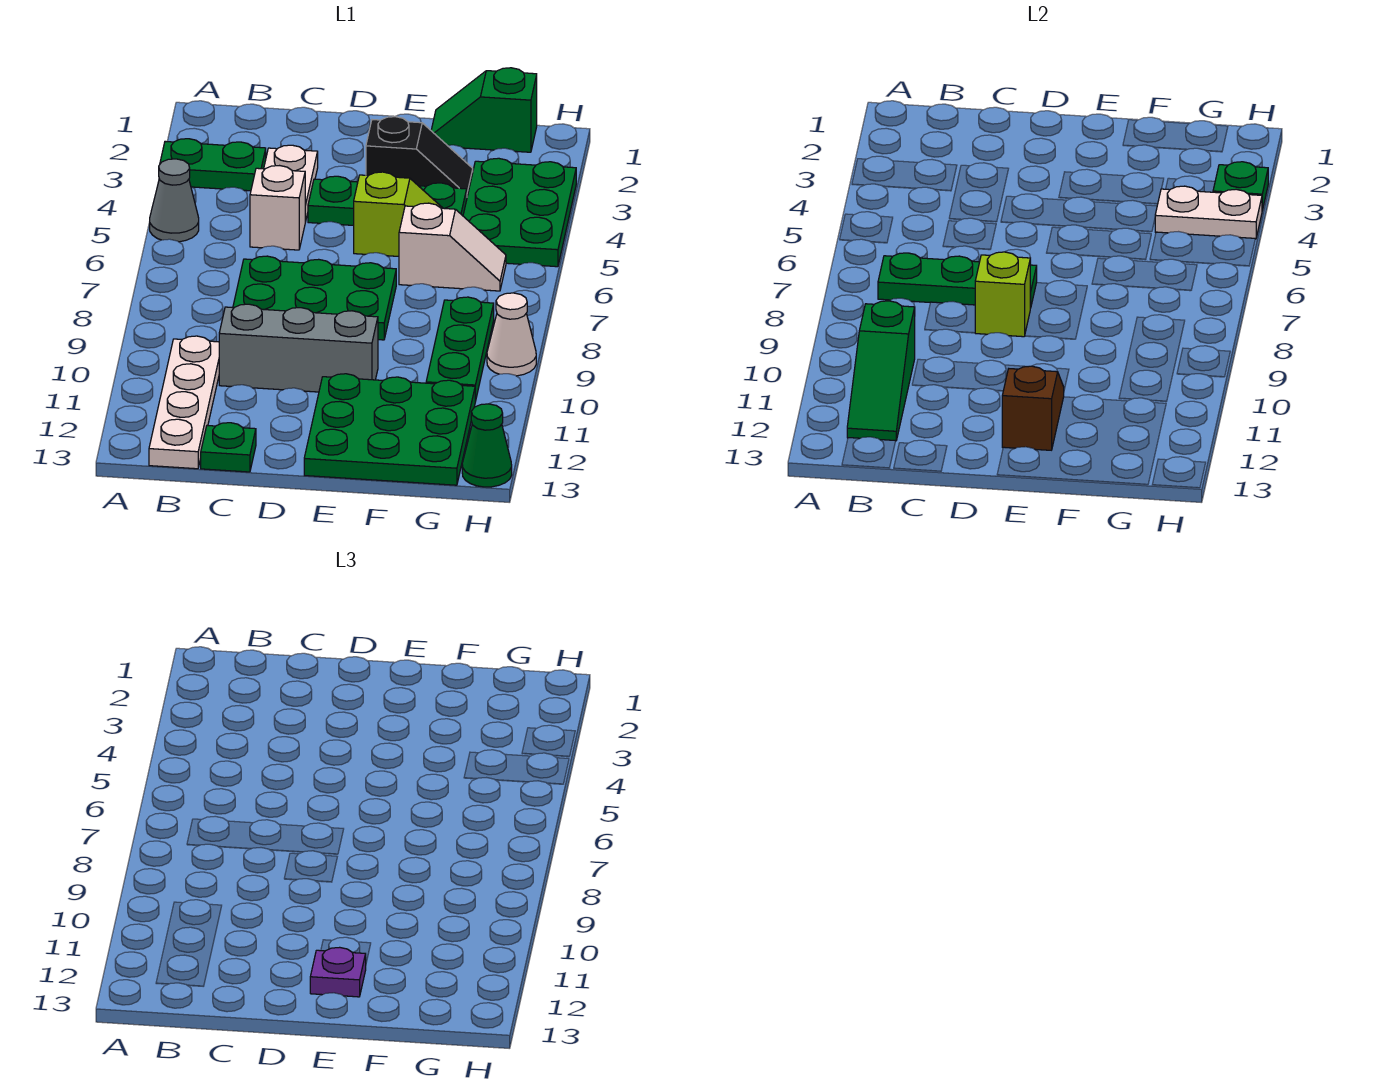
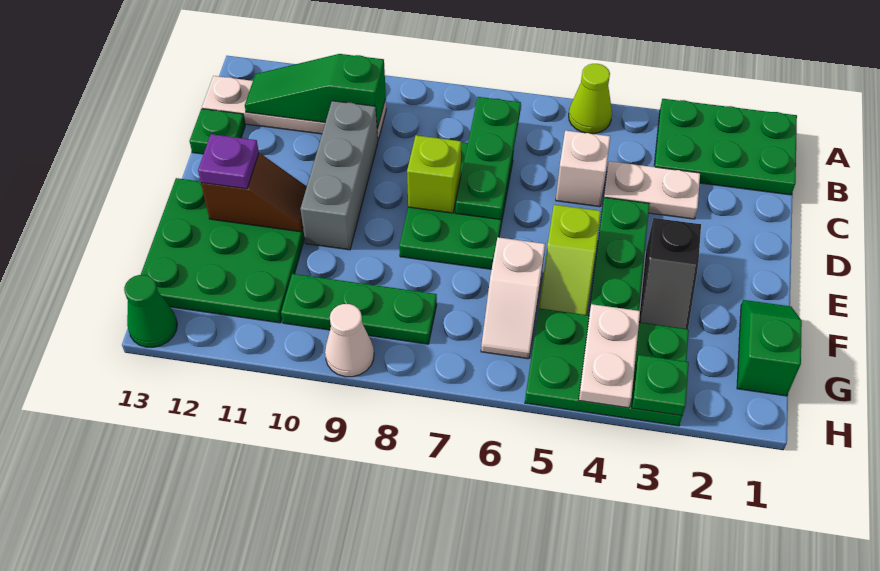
green plate A3:B3 level 1 -> green plate A1:B3 level 1
grey cone A5 level 1 -> lime cone A5 level 1

